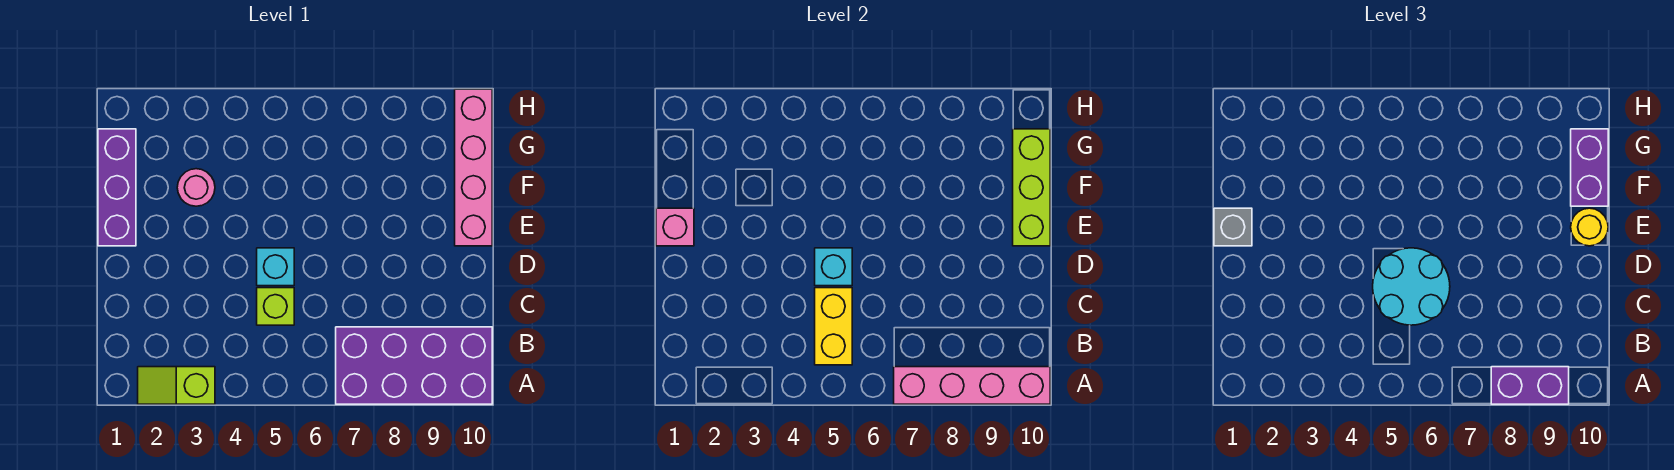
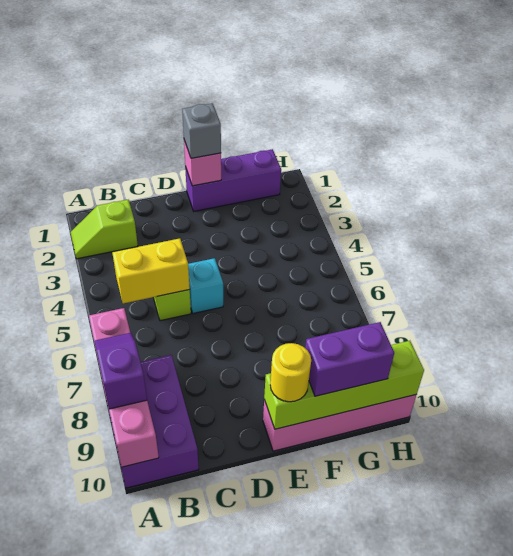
lime slope A2:A3 level 1 top 3 -> lime slope A2:B2 level 1 top B
purple brick A7:B10 level 1 -> purple brick A8:B10 level 1
purple brick A8:A9 level 3 -> purple slope A8:A9 level 3 top 9
cyan round brick C5:D6 level 3 -> none
cyan brick D5 level 2 -> none
lime brick E10:G10 level 2 -> lime brick E10:H10 level 2
pink round brick F3 level 1 -> none

